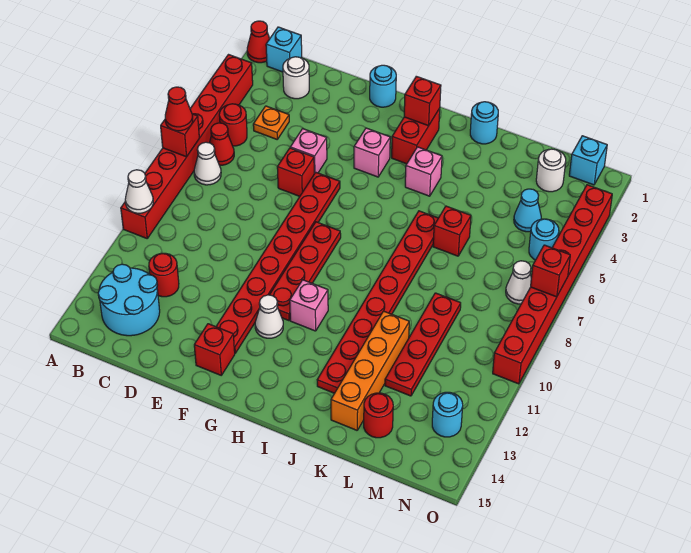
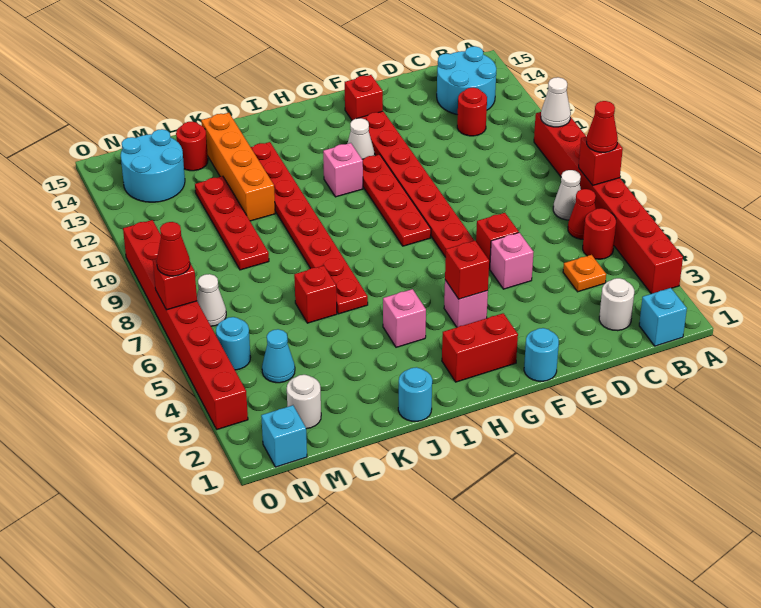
red cone A1 level 1 -> red cone O7 level 3
red brick H2:H3 level 1 -> red brick G2:H2 level 1
red brick H2 level 2 -> red brick G4 level 2
cyan round brick N13 level 1 -> cyan round brick M13:N14 level 1

